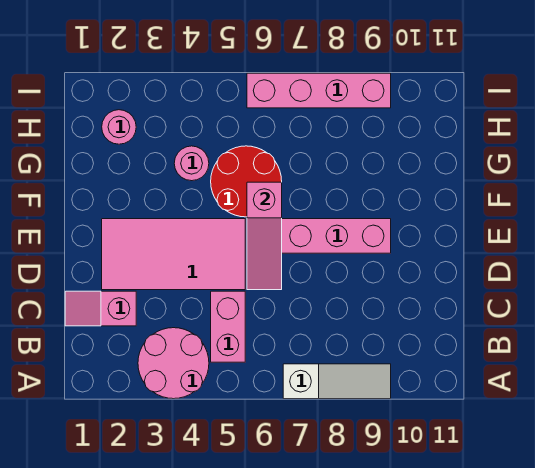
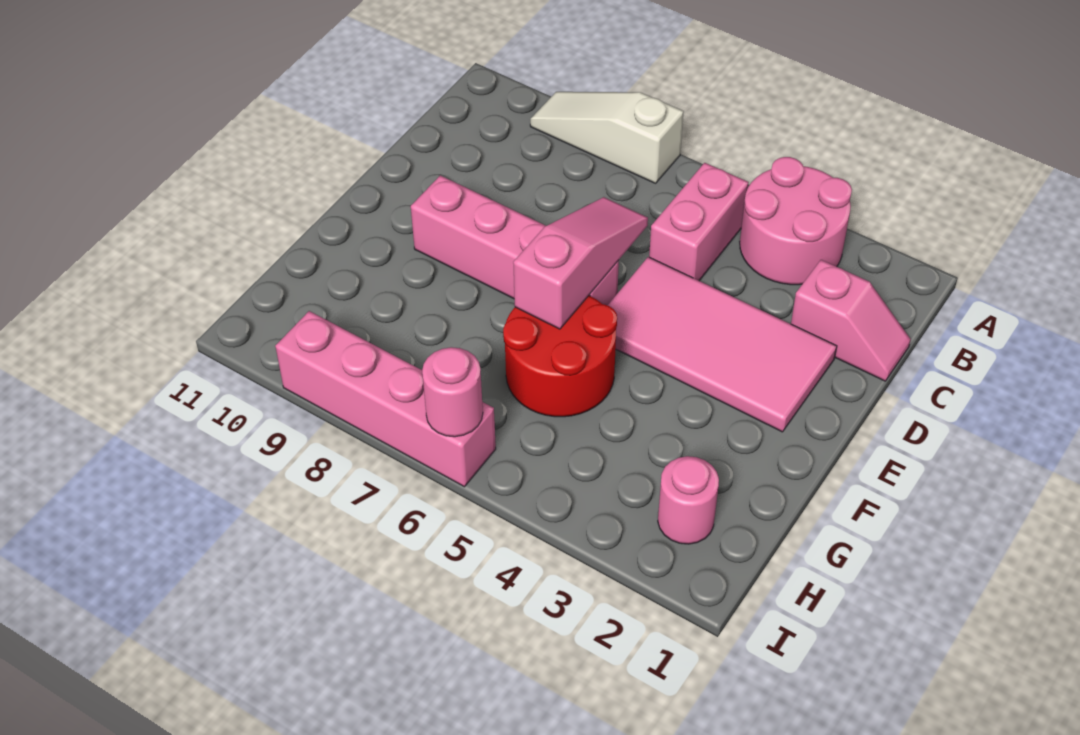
pink round brick G4 level 1 -> pink round brick I6 level 2

